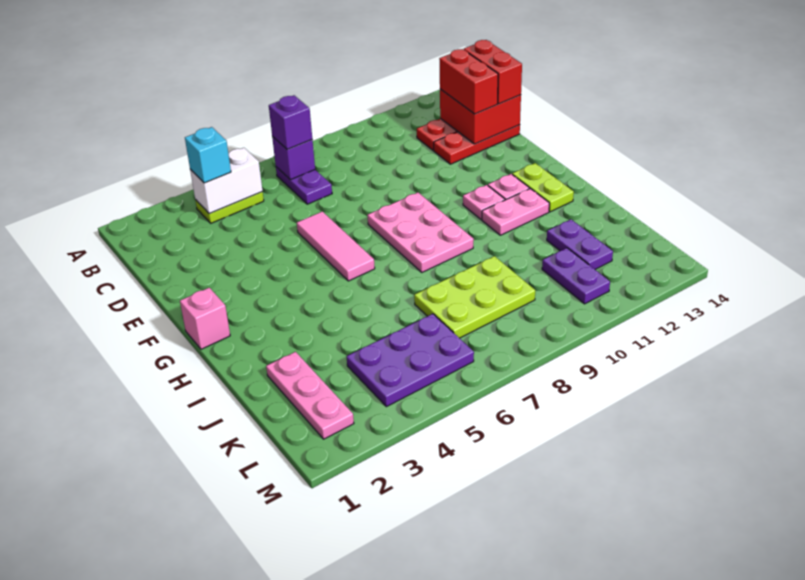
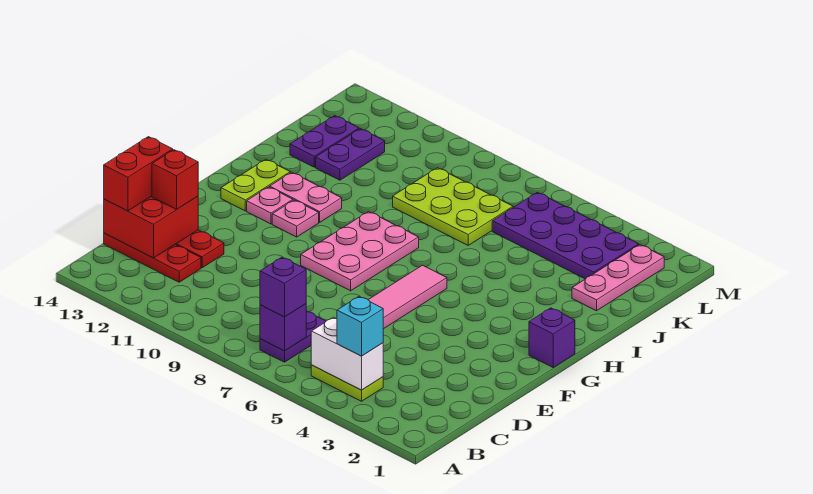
red brick C13:D13 level 3 -> red brick D13 level 3
pink brick G1 level 1 -> purple brick G1 level 1
purple plate K4:L6 level 1 -> purple plate K3:L6 level 1
purple plate K11:L11 level 1 -> purple plate J13:K13 level 1

